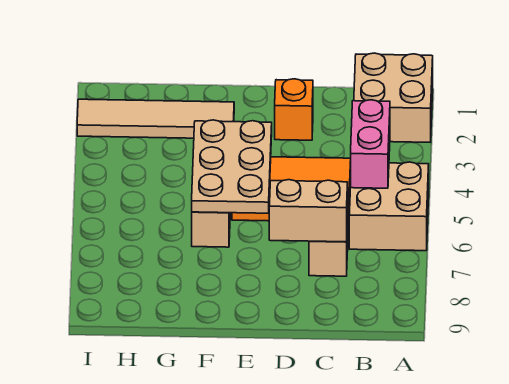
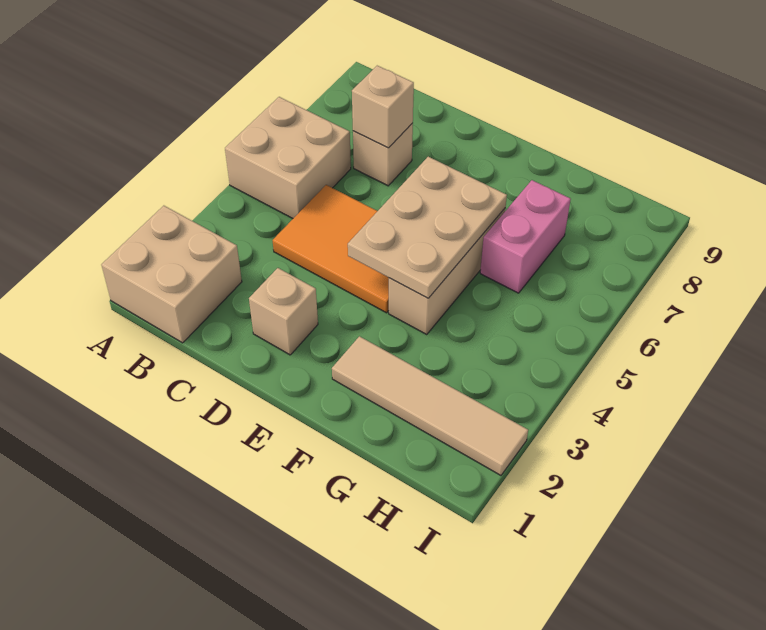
pink brick B4:B5 level 2 -> pink brick G6:G7 level 1
tan brick C7:D7 level 2 -> tan brick C7 level 2
orange brick D2 level 1 -> tan brick D2 level 1

